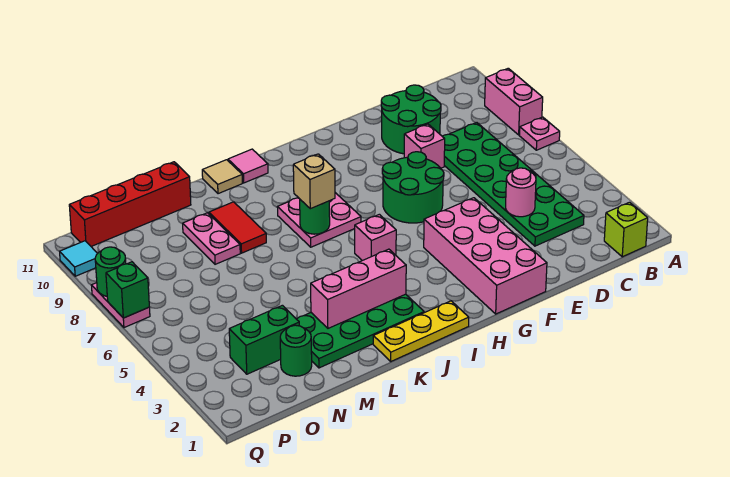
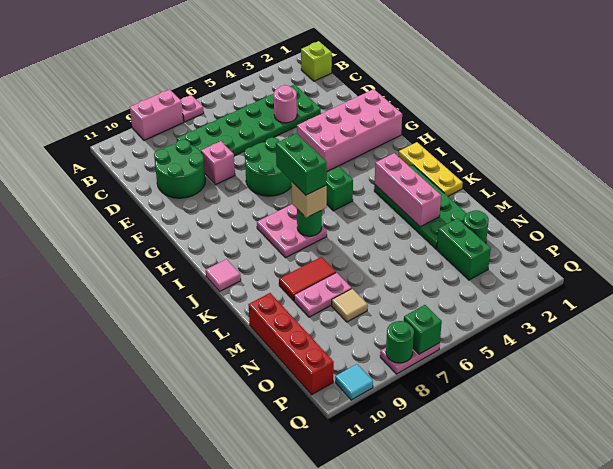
pink brick I5 level 1 -> green brick I5 level 1
none -> green brick I7:J7 level 4
tan tile K11 level 1 -> tan tile N8 level 1

